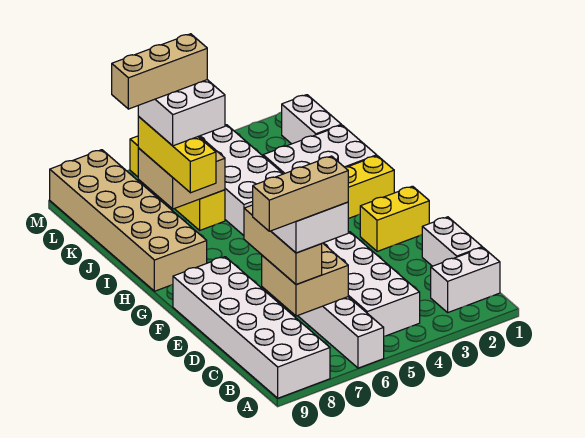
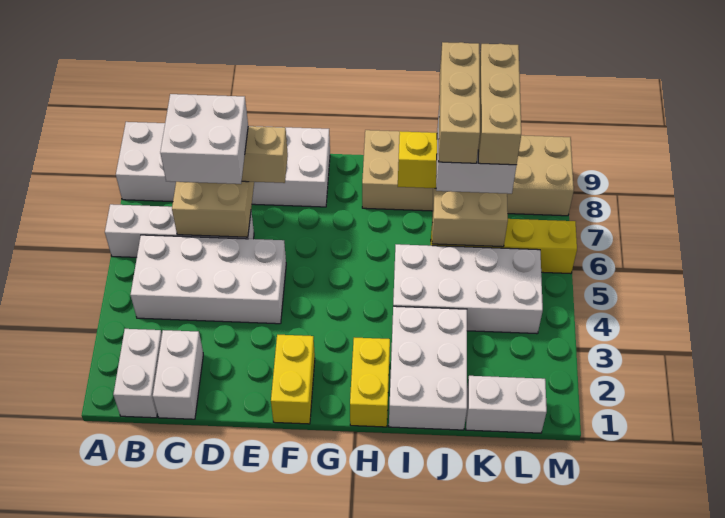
white brick C1:D1 level 1 -> white brick C1:C2 level 1
tan brick C6:C8 level 5 -> tan brick J6:J8 level 5

